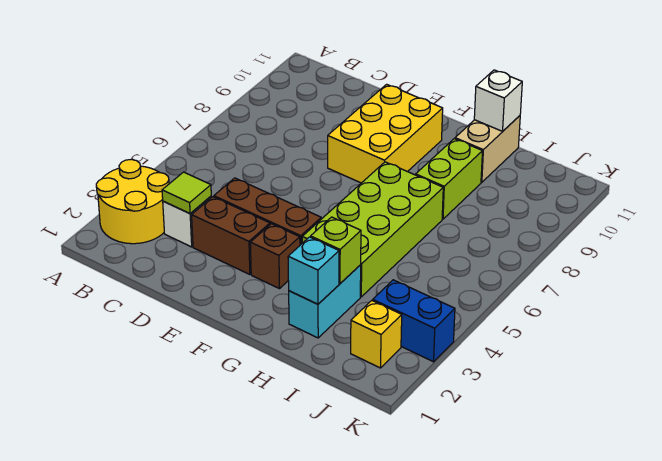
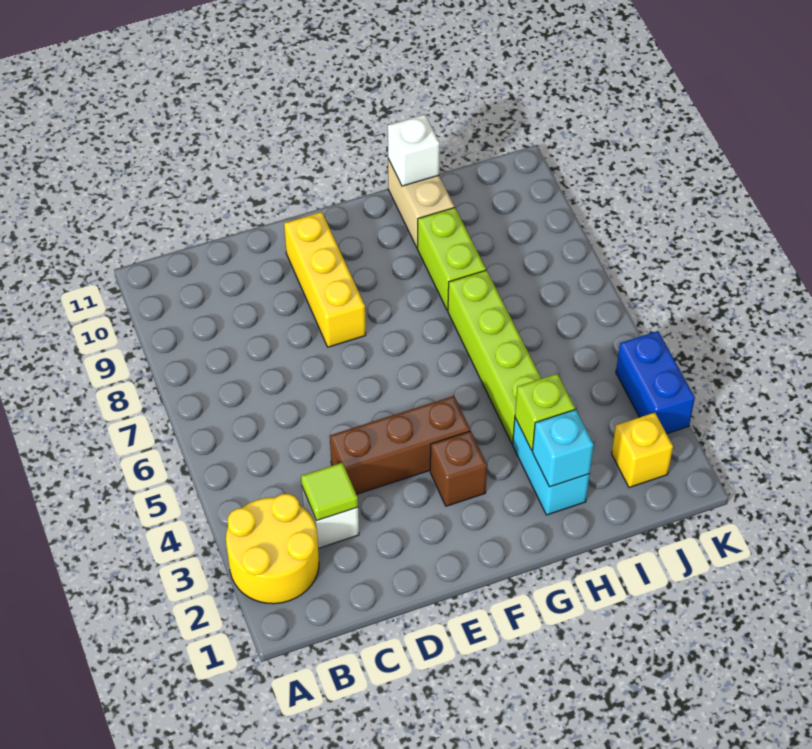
brown brick D3:E3 level 1 -> none
yellow brick E8:F10 level 1 -> yellow brick E8:E10 level 1
lime brick G4:H7 level 1 -> lime brick H4:H7 level 1
blue brick J3:K3 level 1 -> blue brick K3:K4 level 1

